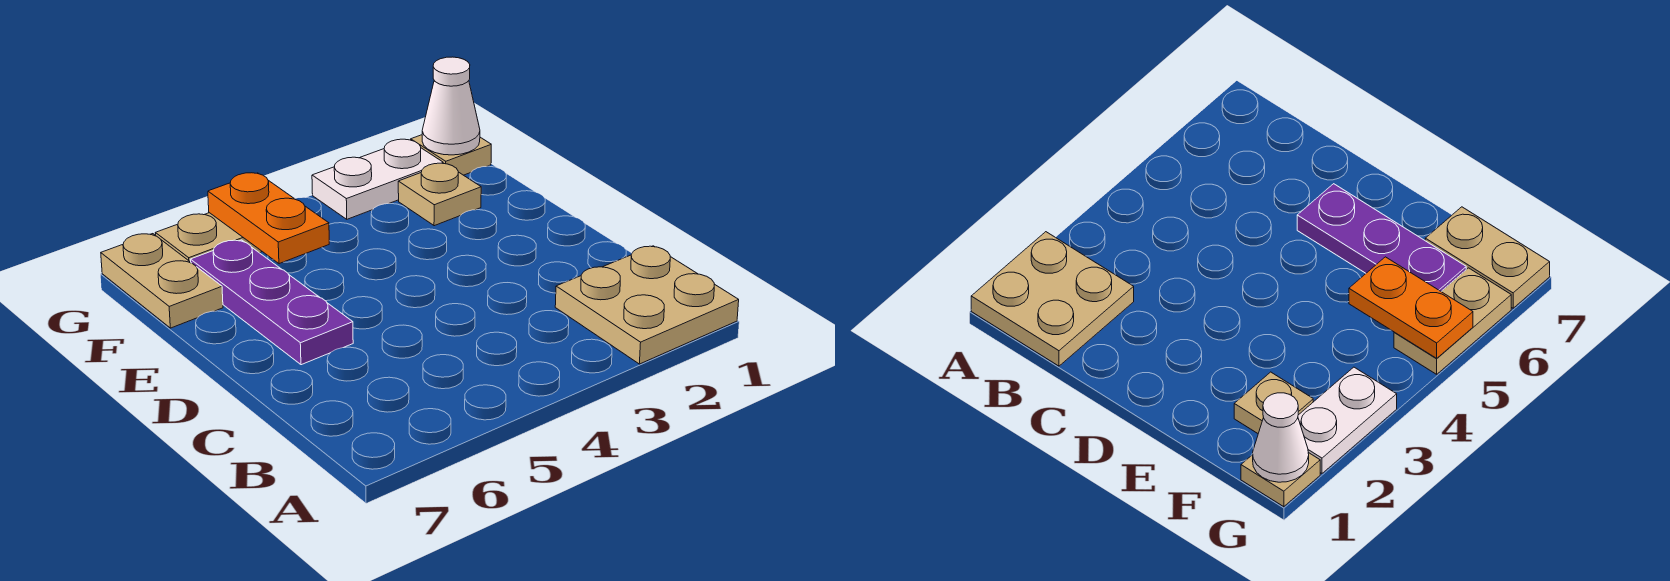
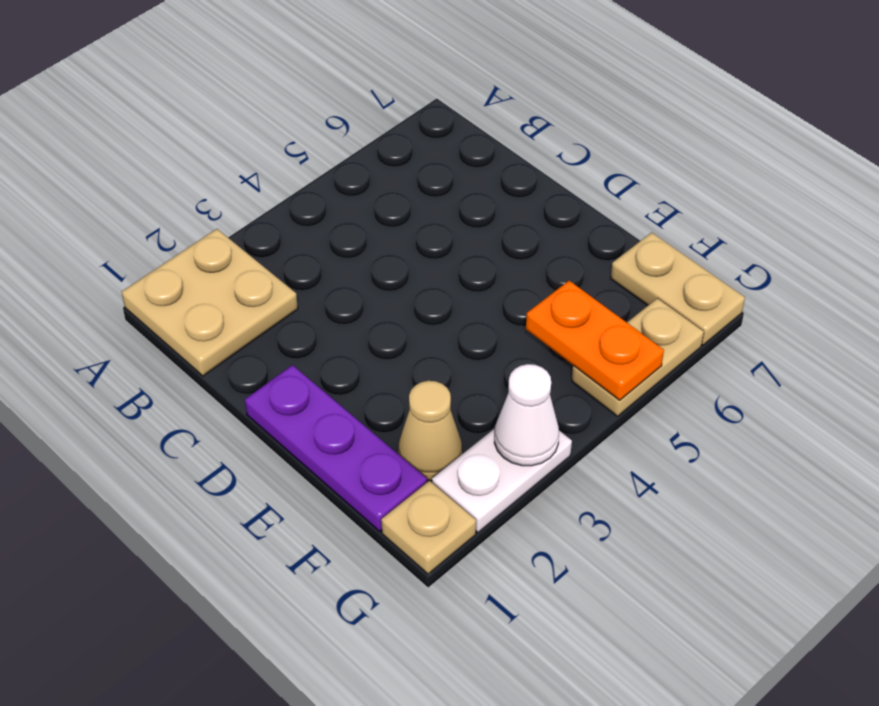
purple plate D6:F6 level 1 -> purple plate D1:F1 level 1
tan plate F2 level 1 -> tan cone F2 level 1
white cone G1 level 2 -> white cone G3 level 2

